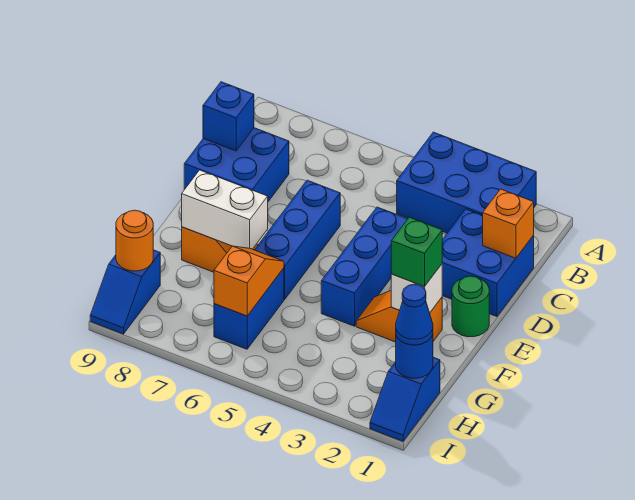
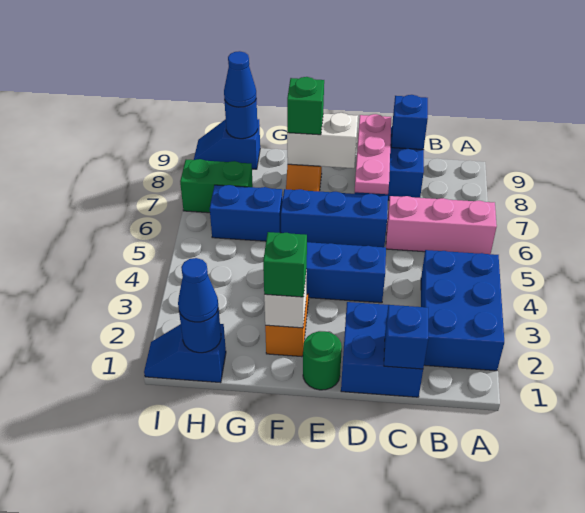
none -> pink brick A6:C6 level 1
orange brick C1 level 2 -> blue brick C1 level 2
none -> pink plate D7:D9 level 2
white brick F7:F8 level 2 -> white brick E8:F8 level 2
none -> green brick F8 level 3
orange slope G6:H6 level 2 top H -> none
none -> green brick H7:I7 level 1
orange round brick H9 level 2 -> blue round brick H9 level 2
none -> blue cone H9 level 3

